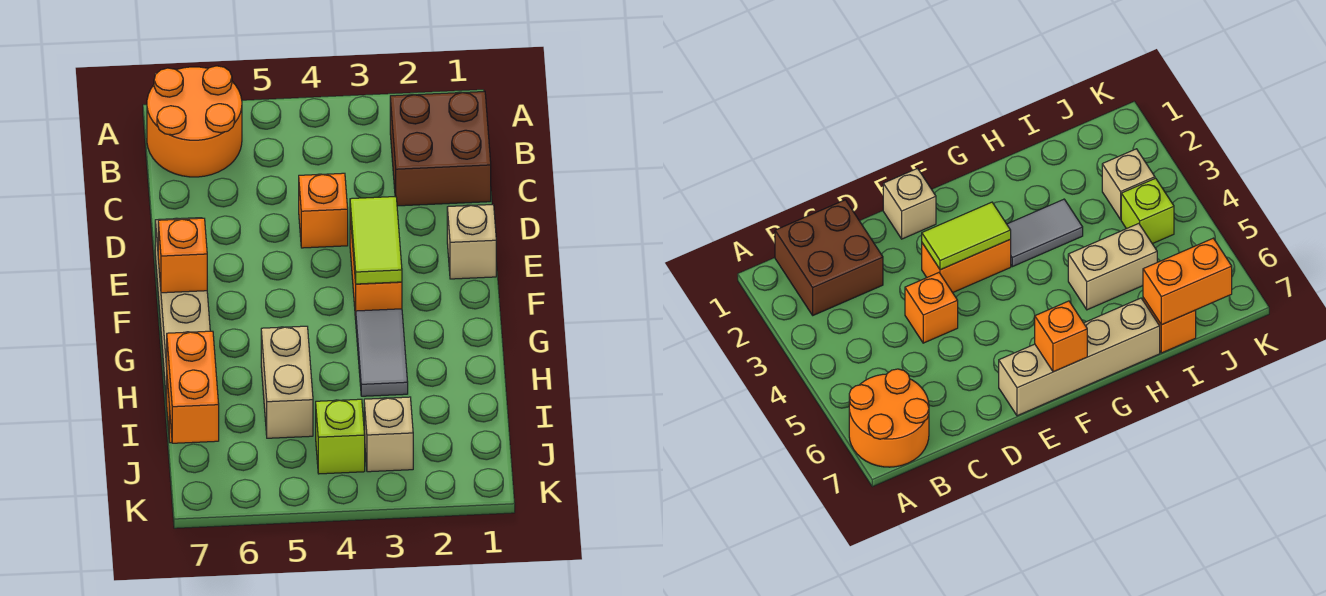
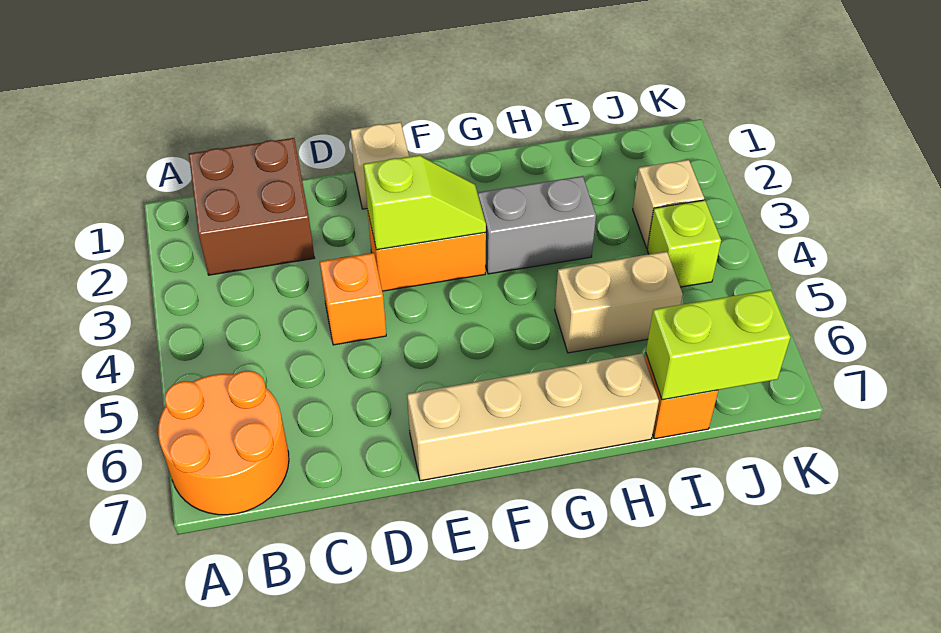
lime tile E3:F3 level 2 -> lime slope E3:F3 level 2 top E
orange brick F7 level 2 -> none
grey tile G3:H3 level 1 -> grey brick G3:H3 level 1
orange brick I7:J7 level 2 -> lime brick I7:J7 level 2

